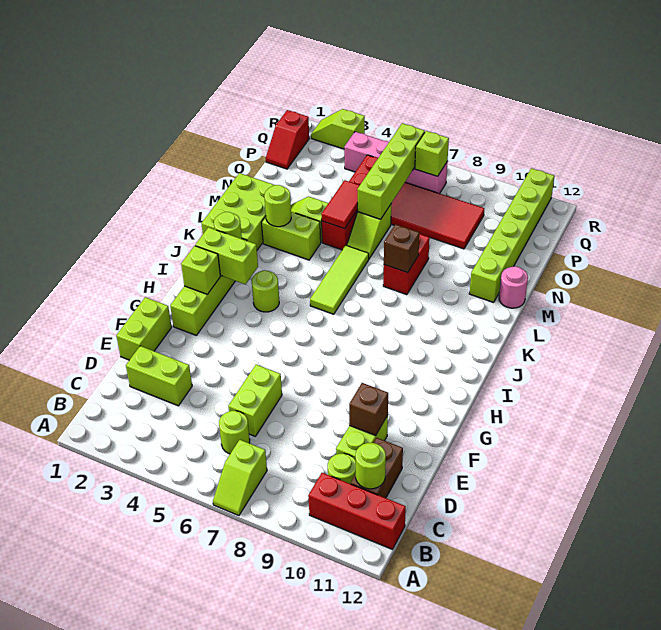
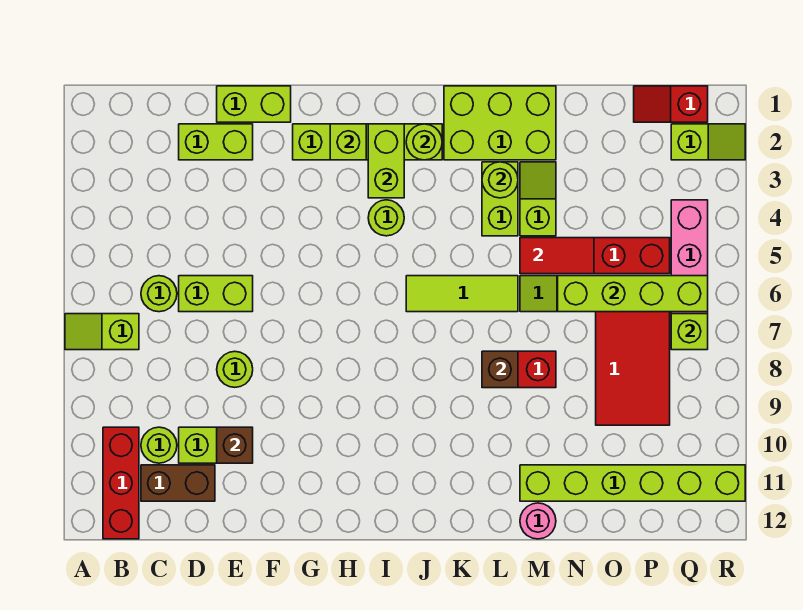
lime round brick C11 level 2 -> lime round brick E8 level 1
lime brick D2:D3 level 1 -> lime brick D2:E2 level 1
lime slope R2:R3 level 1 top 3 -> lime slope Q2:R2 level 1 top Q

